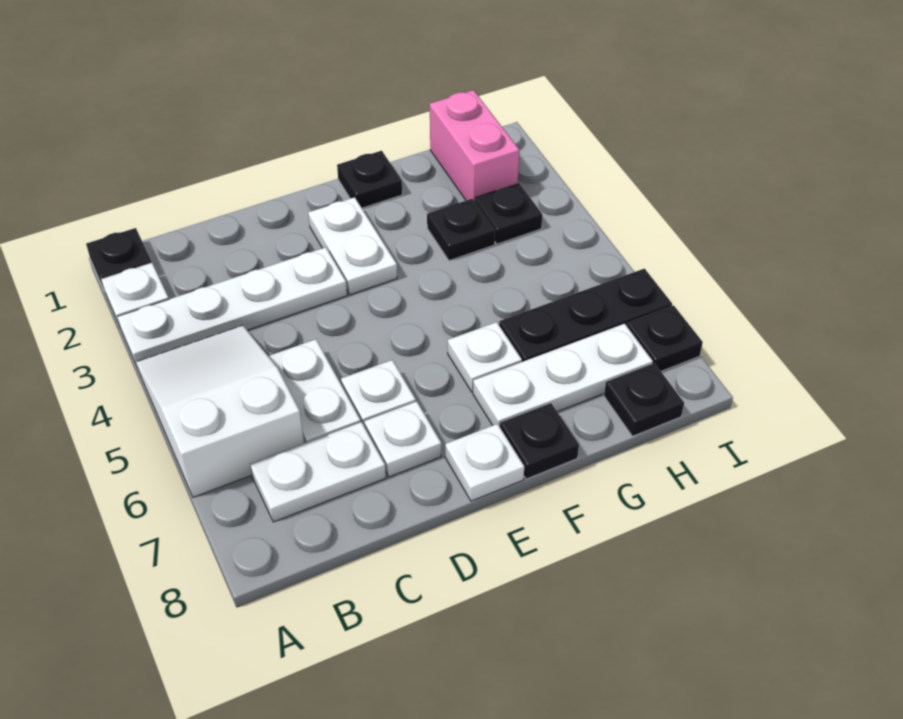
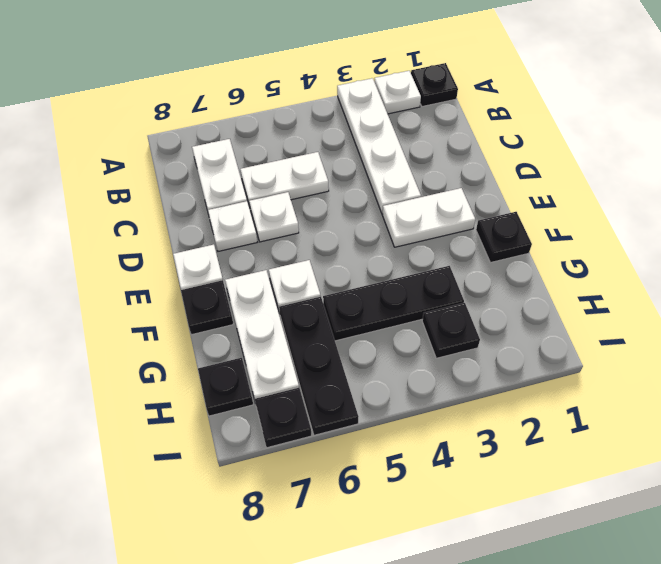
white slope A4:B6 level 1 top 6 -> none
black plate G3 level 1 -> black plate G3:G5 level 1
pink brick H1:H2 level 1 -> none

